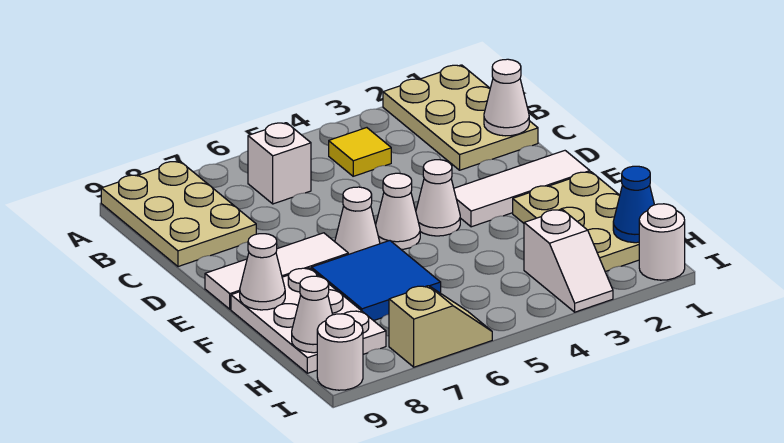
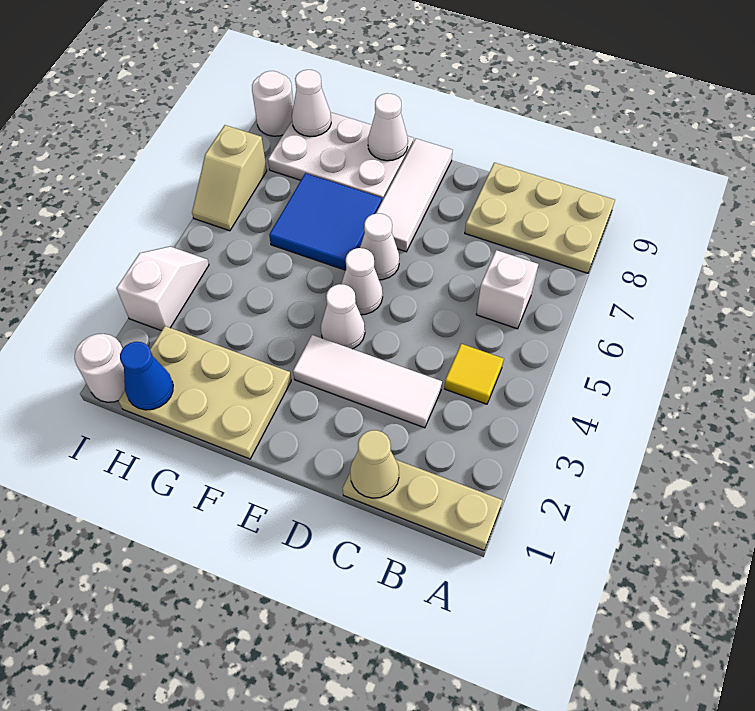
tan plate A1:C2 level 1 -> tan plate A1:C1 level 1
white cone C1 level 2 -> tan cone C1 level 2
white tile E1:E3 level 1 -> white tile C3:E3 level 1
white slope H3:I3 level 1 top H -> white slope I3:I4 level 1 top 3

